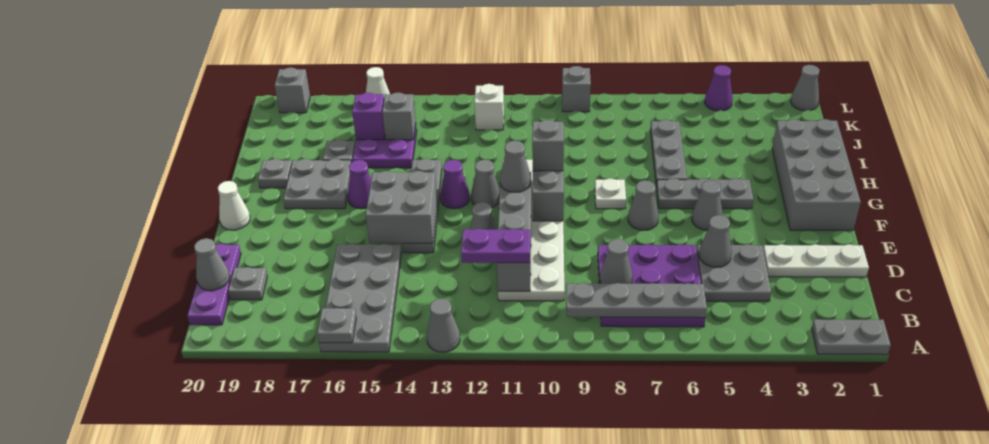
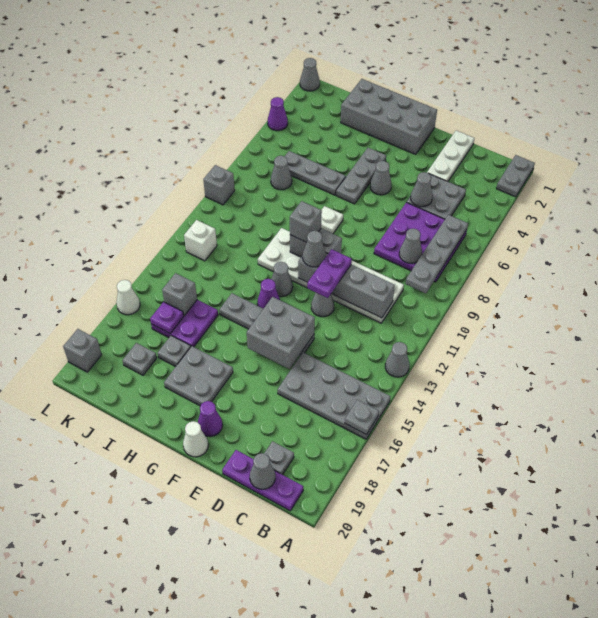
purple plate C11:C12 level 3 -> purple plate E11:E12 level 3
grey cone F7 level 1 -> grey cone J7 level 1
purple cone G16 level 1 -> purple cone F19 level 1
grey plate H19 level 1 -> grey plate J18 level 1
purple brick J16 level 2 -> purple plate J16 level 2

